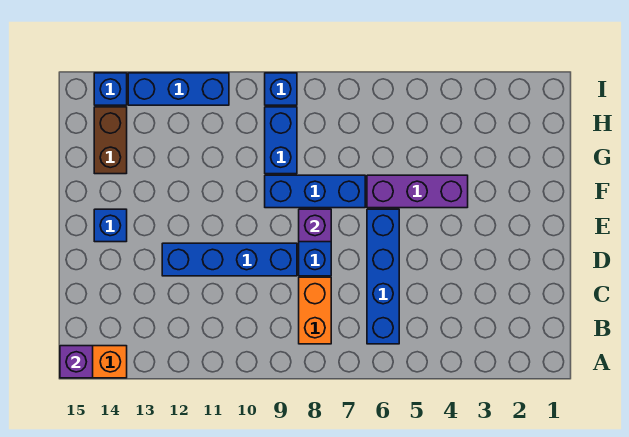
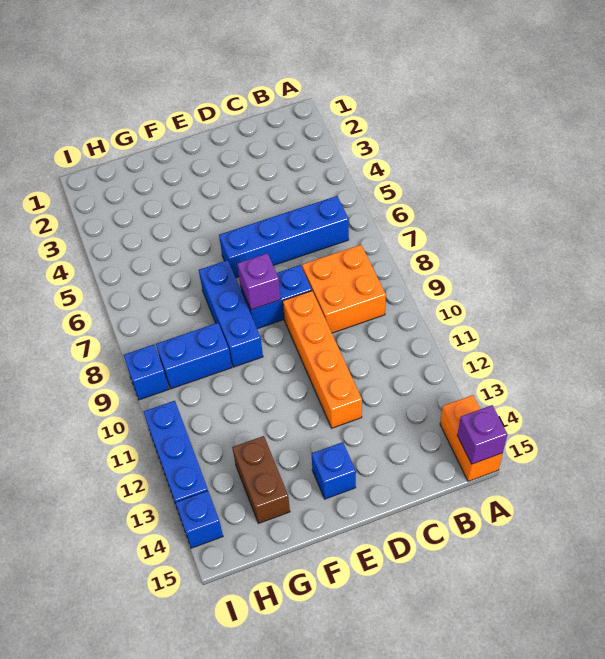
orange brick B8:C8 level 1 -> orange brick B8:C9 level 1
blue brick D9:D12 level 1 -> orange brick D9:D12 level 1
purple brick F4:F6 level 1 -> none
brown brick G14:H14 level 1 -> brown brick G13:G14 level 1

